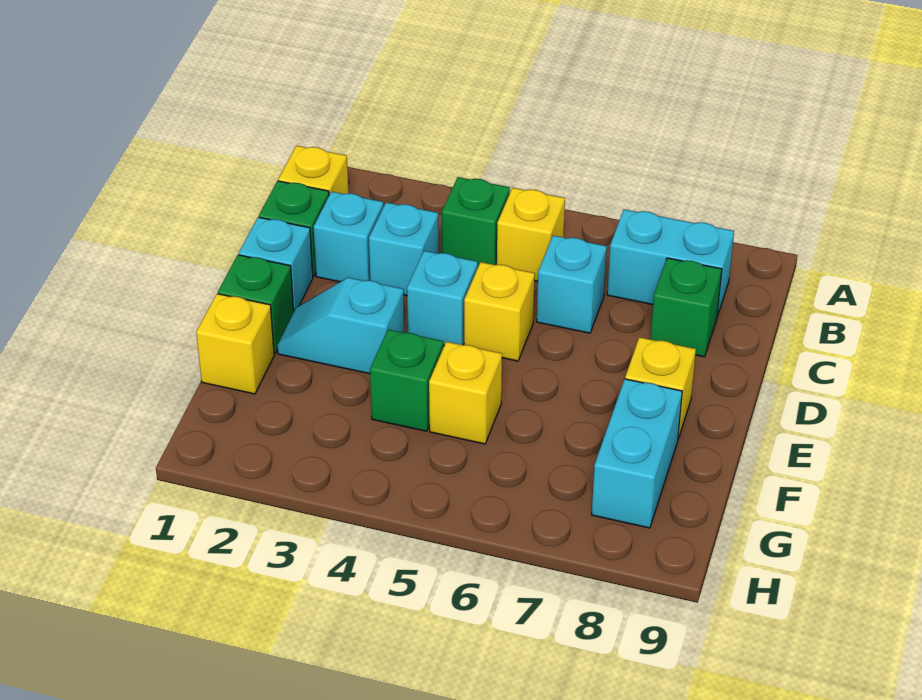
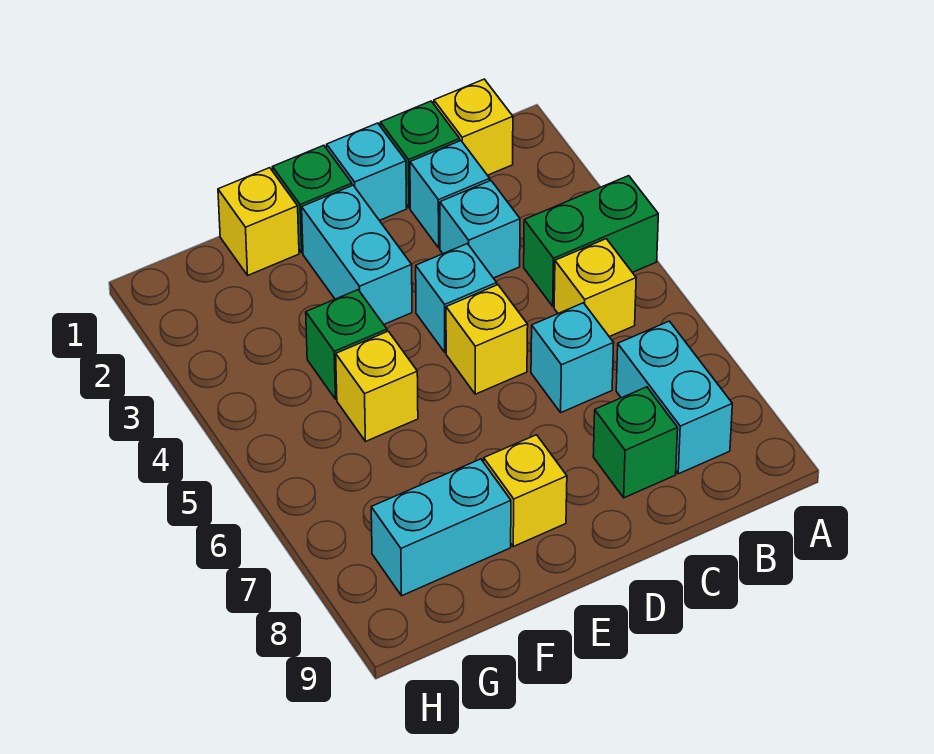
green brick B4 level 1 -> green brick A4:B4 level 1
cyan slope E2:E3 level 1 top 3 -> cyan brick E2:E3 level 1

